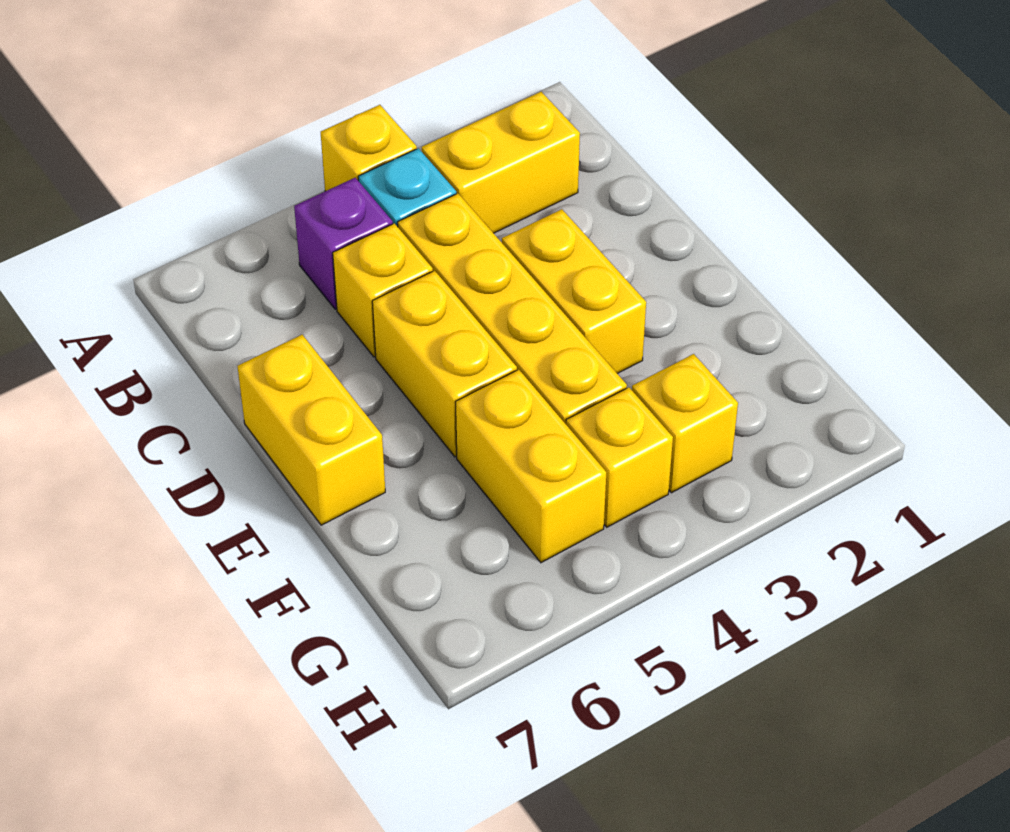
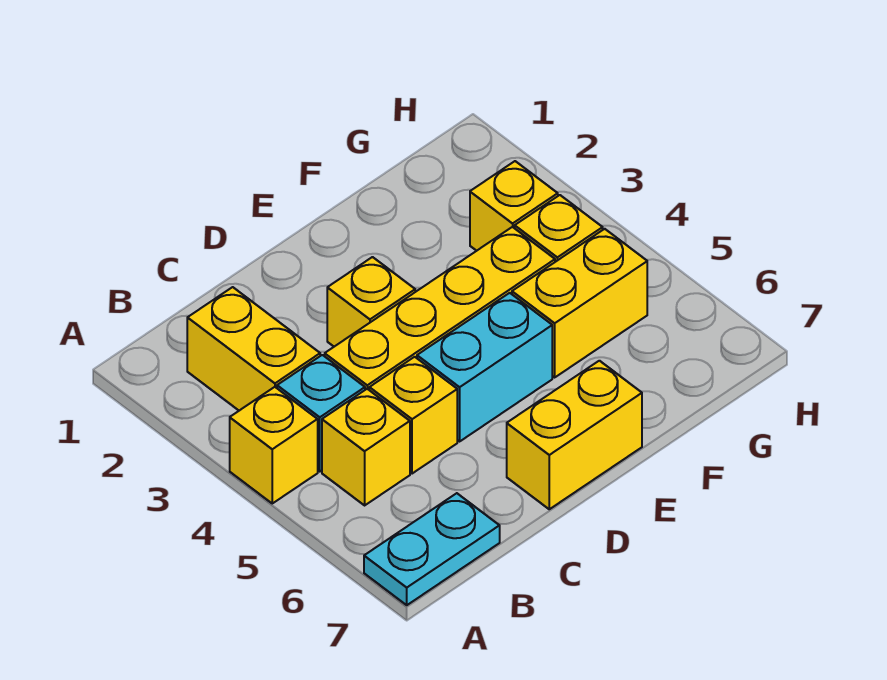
none -> cyan plate A7:B7 level 1
purple brick B5 level 1 -> yellow brick B5 level 1
yellow brick D3:E3 level 1 -> yellow brick D3 level 1
yellow brick D5:E5 level 1 -> cyan brick D5:E5 level 1

